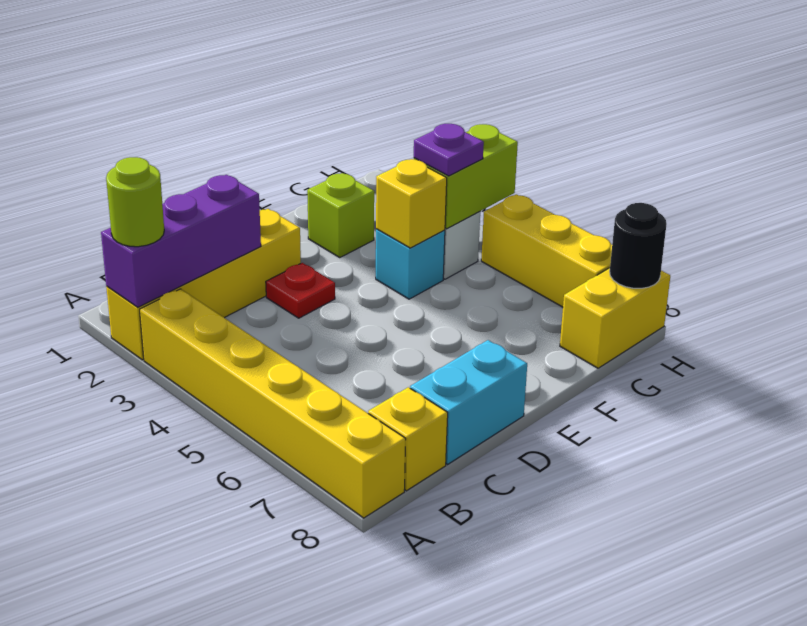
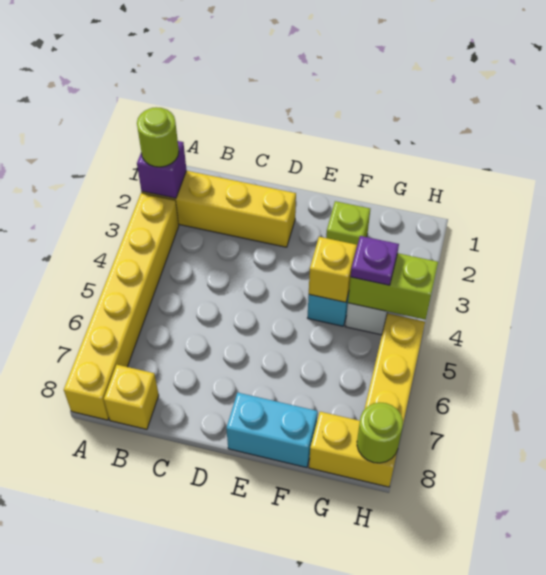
purple brick A2:C2 level 2 -> purple brick A2 level 2
cyan brick C8:D8 level 1 -> cyan brick E8:F8 level 1
red plate D3 level 1 -> none
black round brick H8 level 2 -> lime round brick H8 level 2

